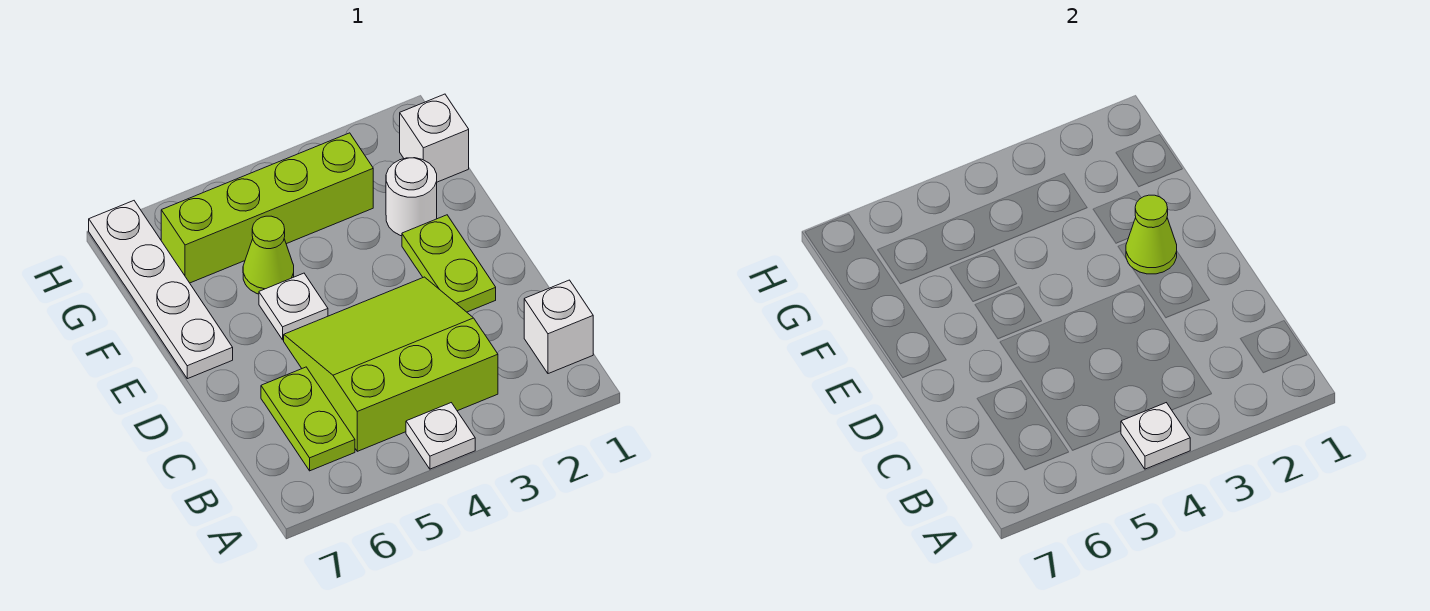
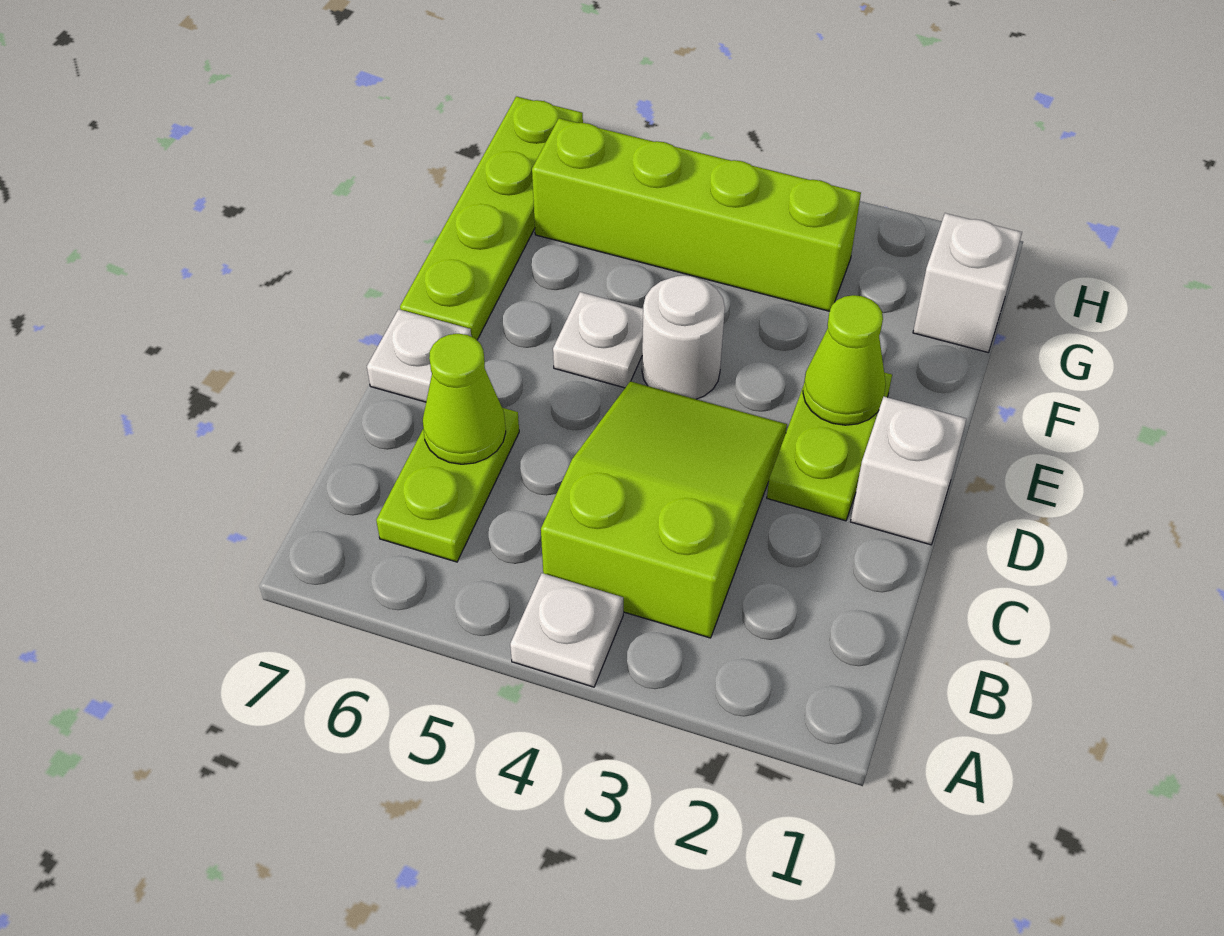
white plate A4 level 2 -> white plate D7 level 1
white brick B1 level 1 -> white brick D1 level 1
lime slope B3:D5 level 1 top B -> lime slope B3:D4 level 1 top B
white plate E7:H7 level 1 -> lime plate E7:H7 level 1
white round brick F2 level 1 -> white round brick E4 level 1
lime cone F5 level 1 -> lime cone C6 level 2

